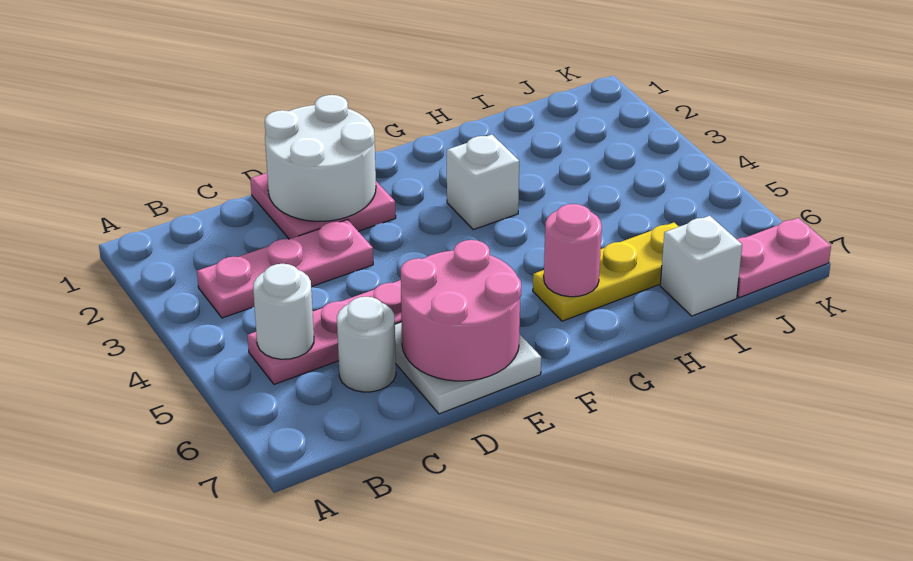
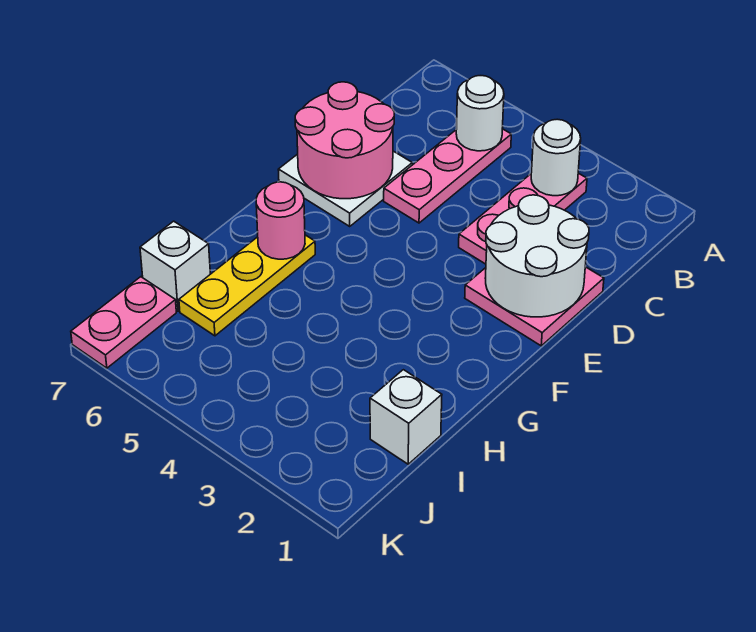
white round brick C6 level 1 -> white round brick B3 level 2
white brick G3 level 1 -> white brick I1 level 1

